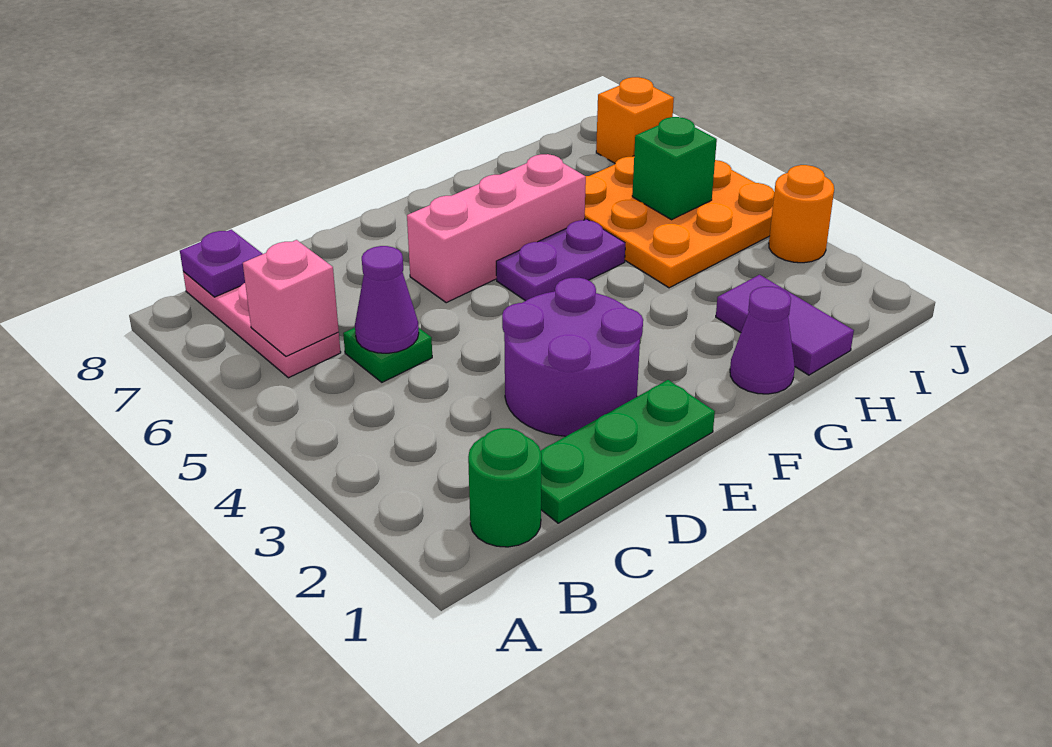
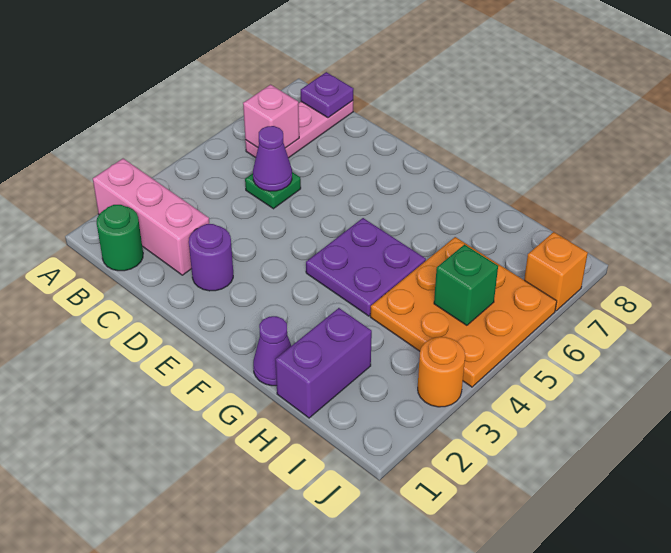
green plate C1:E1 level 1 -> none
purple round brick D2:E3 level 1 -> purple round brick D2 level 1
pink brick E6:G6 level 1 -> pink brick A2:C2 level 1
purple plate F5:G5 level 1 -> purple plate F4:G5 level 1
purple tile H1:H2 level 1 -> purple brick H1:H2 level 1

